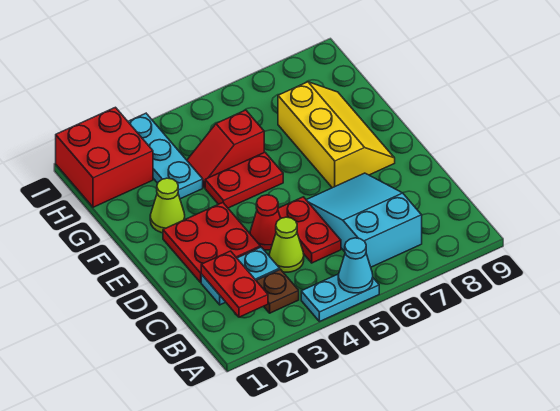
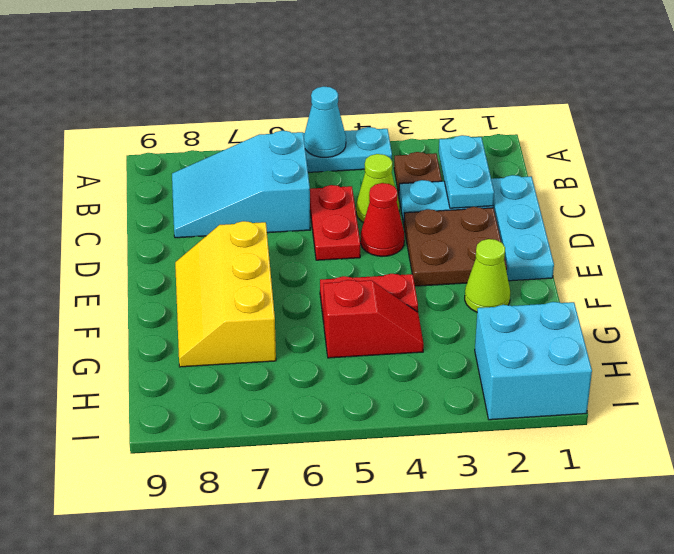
red plate B2:C2 level 2 -> cyan plate B2:C2 level 2
cyan slope B6:D7 level 1 top B -> cyan slope B6:C8 level 1 top 6
red plate D2:E3 level 1 -> brown plate D2:E3 level 1
cyan plate G3:I3 level 1 -> cyan plate C1:E1 level 1
red brick H1:I2 level 1 -> cyan brick H1:I2 level 1

